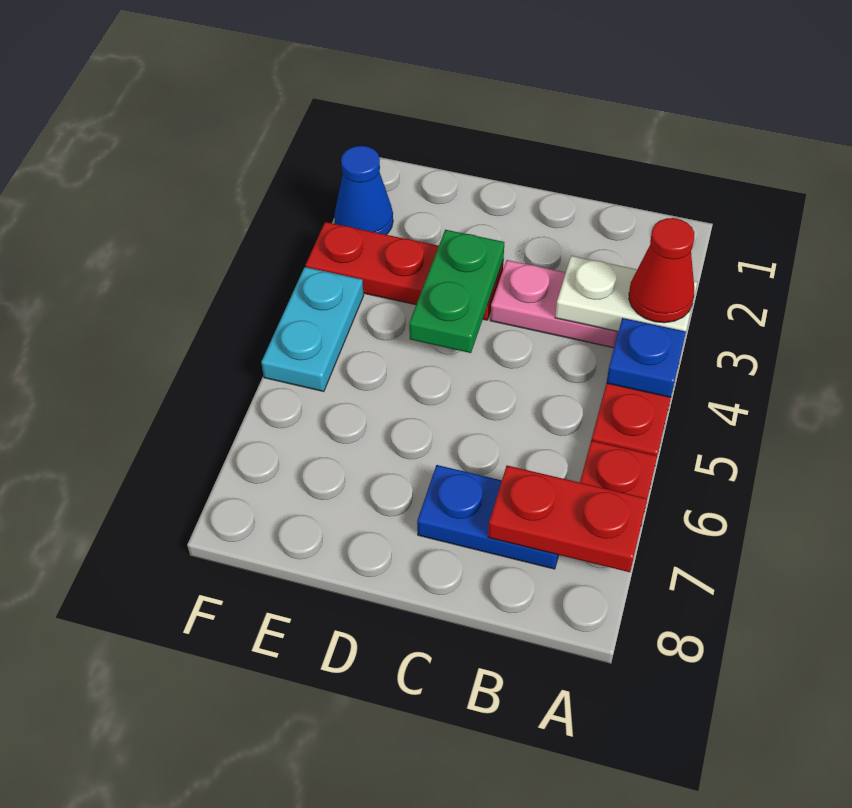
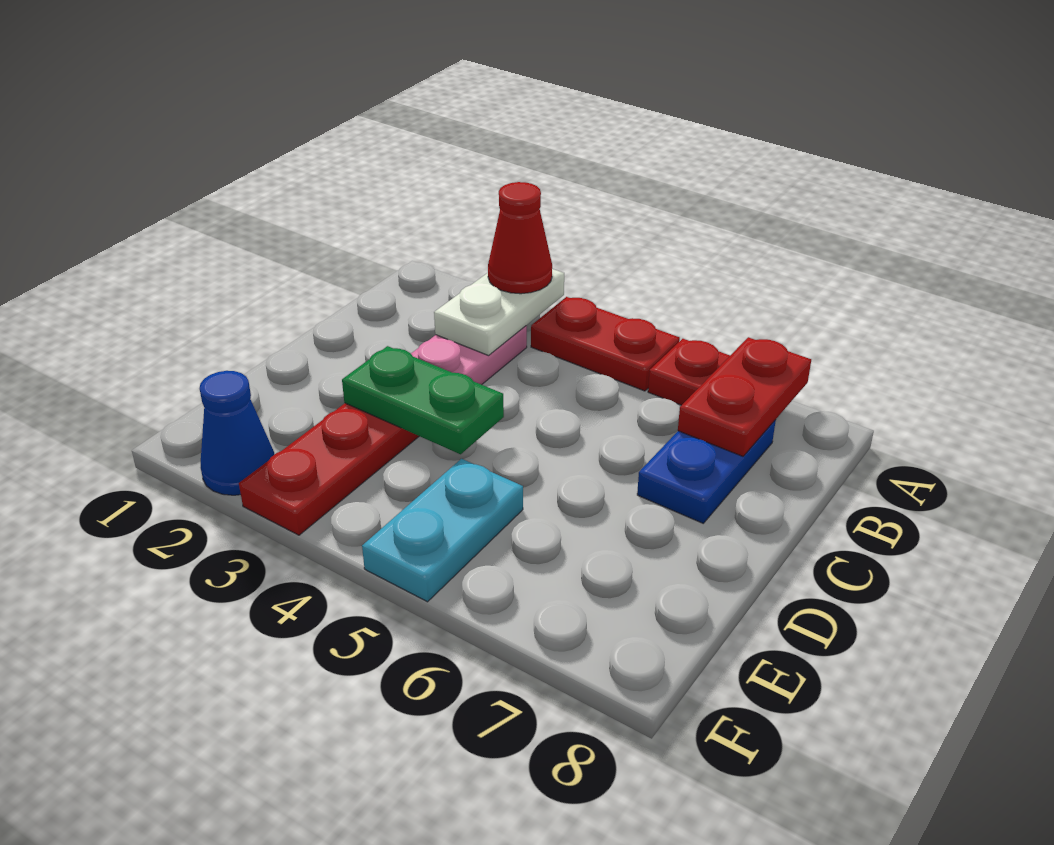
blue plate A4 level 2 -> none
cyan plate F4:F5 level 1 -> cyan plate E5:F5 level 1

